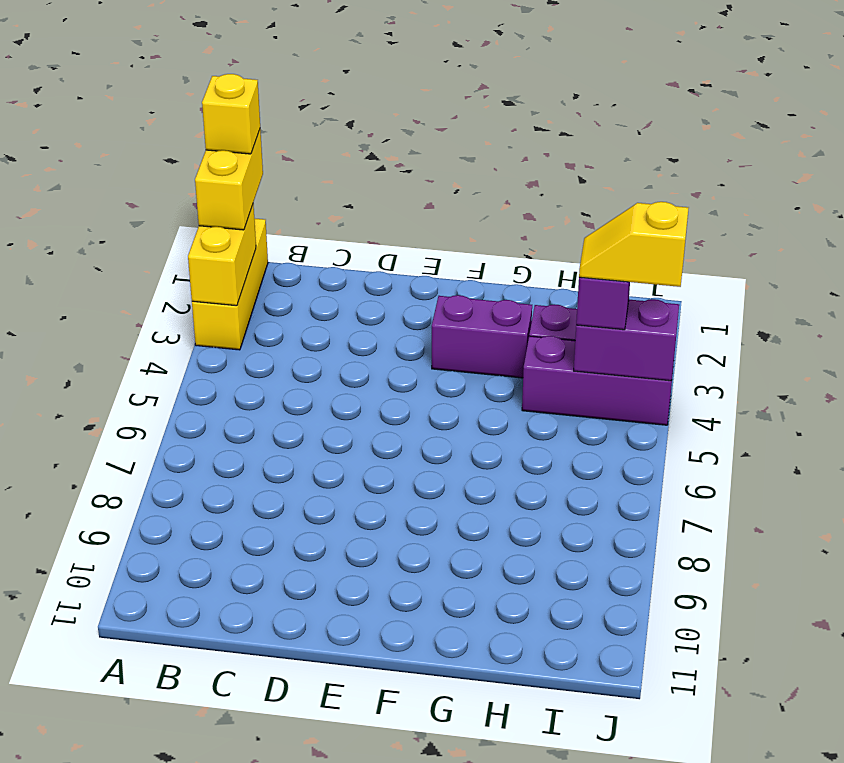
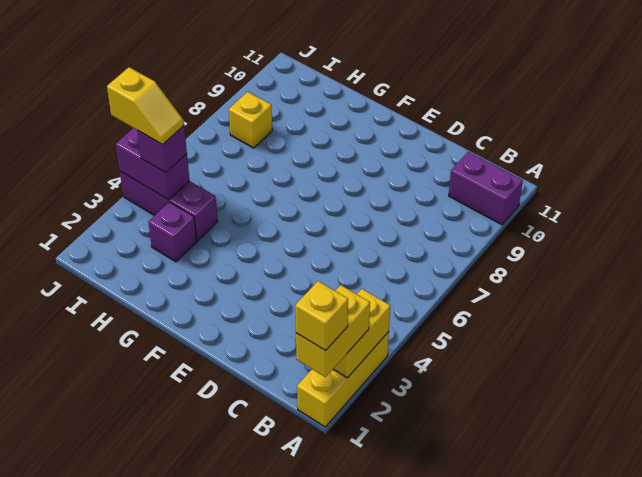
purple brick F3:G3 level 1 -> purple brick A10:B10 level 1
none -> yellow brick I8 level 1

